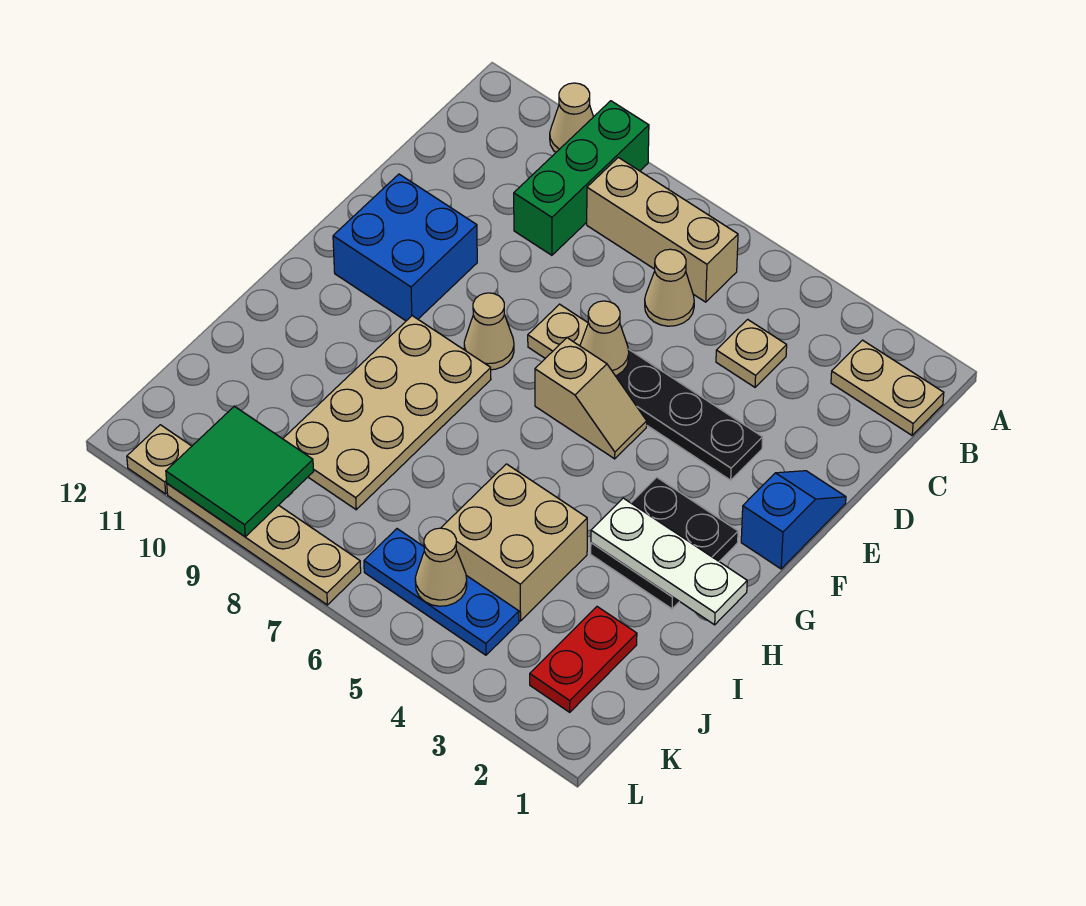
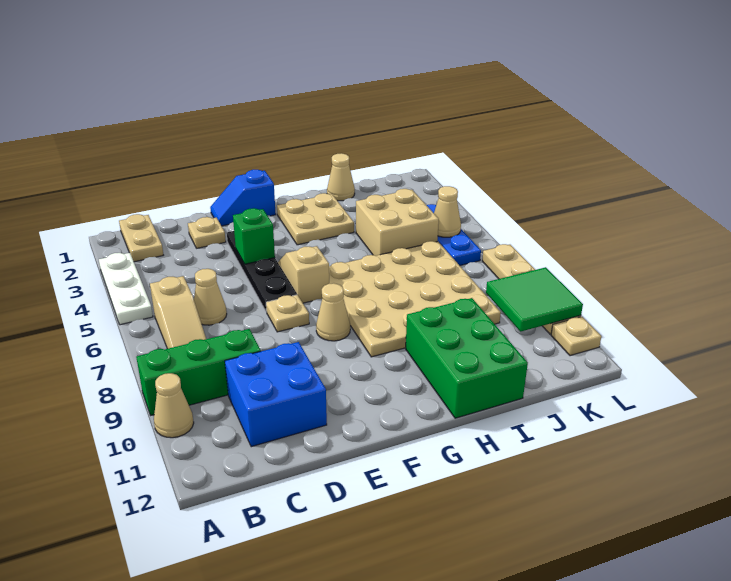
tan brick B6:B8 level 1 -> tan slope B6:B8 level 1 top 6
tan plate C4 level 1 -> tan plate D2 level 1
none -> green brick E4 level 2
tan cone E6 level 2 -> tan cone I1 level 1
blue brick E10:F11 level 1 -> blue brick C10:D11 level 1
black plate G2:H3 level 1 -> tan plate G2:H3 level 1
tan plate G8:J9 level 1 -> tan plate G6:J9 level 1
white plate H1:H3 level 2 -> white plate A3:A5 level 1
none -> green brick H10:I12 level 1
red plate J2:K2 level 1 -> none

